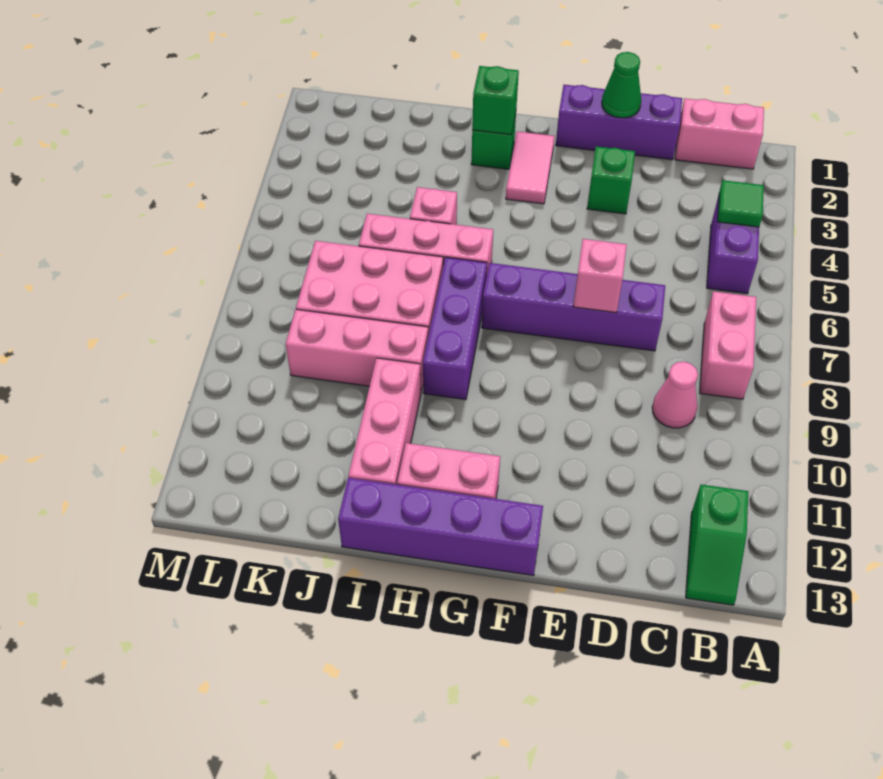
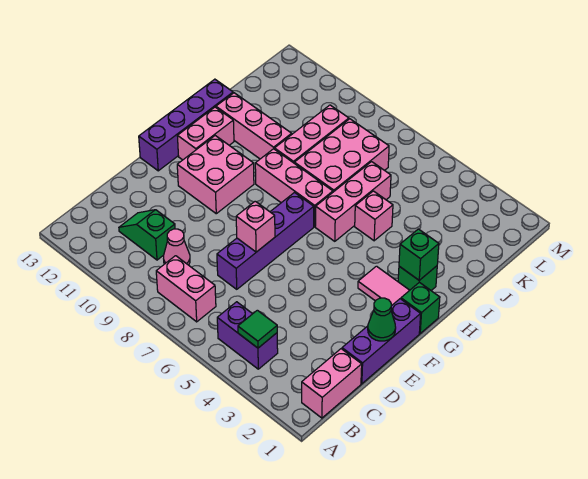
green slope B12:B13 level 1 top 12 -> green slope C10:C11 level 1 top 10
green brick E3 level 1 -> green brick G1 level 1
none -> pink brick F10:G11 level 1
purple brick H7:H9 level 1 -> pink brick H7:H9 level 1

